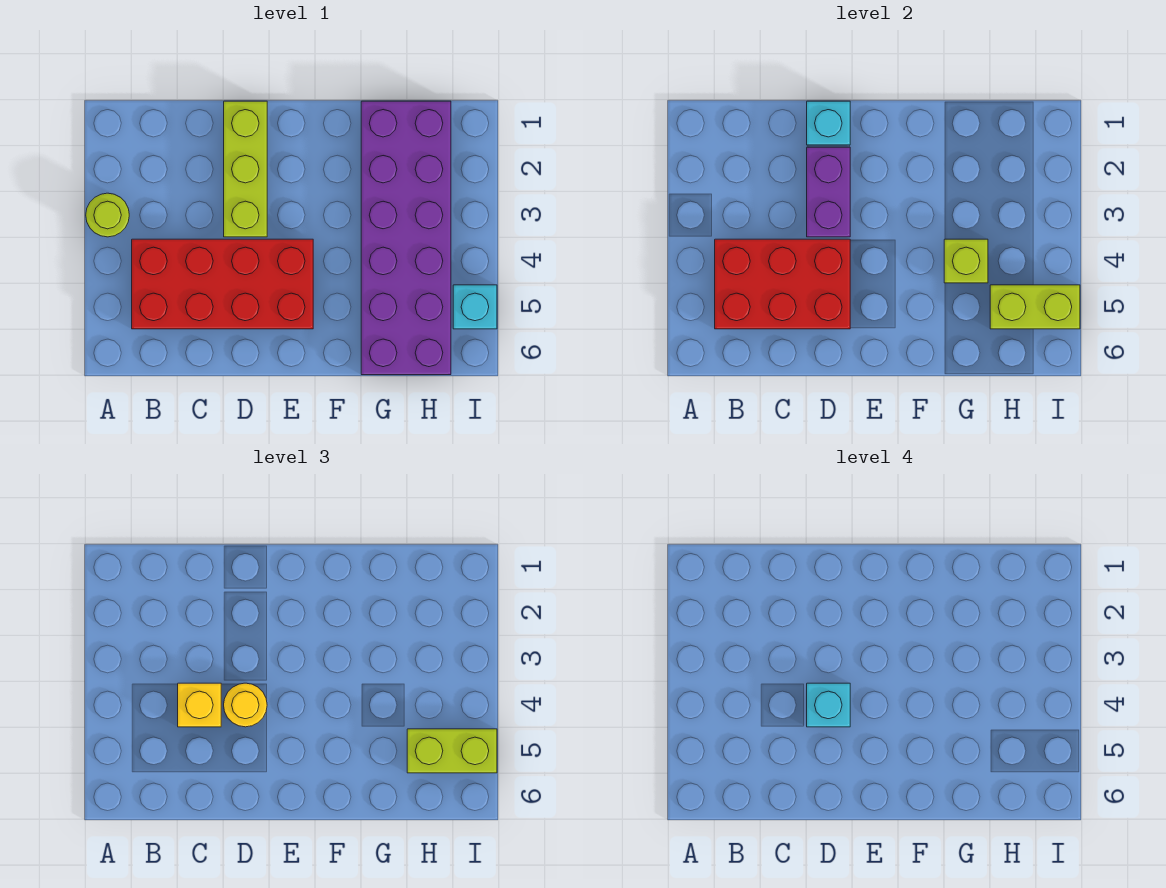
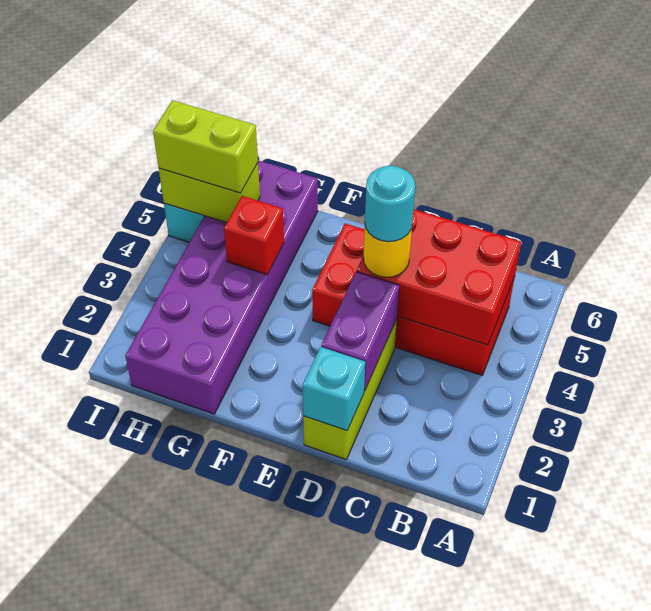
lime round brick A3 level 1 -> none
yellow brick C4 level 3 -> none
cyan brick D4 level 4 -> cyan round brick D4 level 4
lime brick G4 level 2 -> red brick G4 level 2

